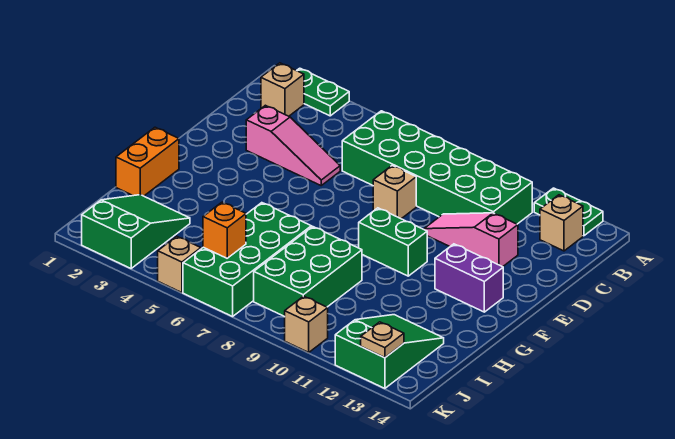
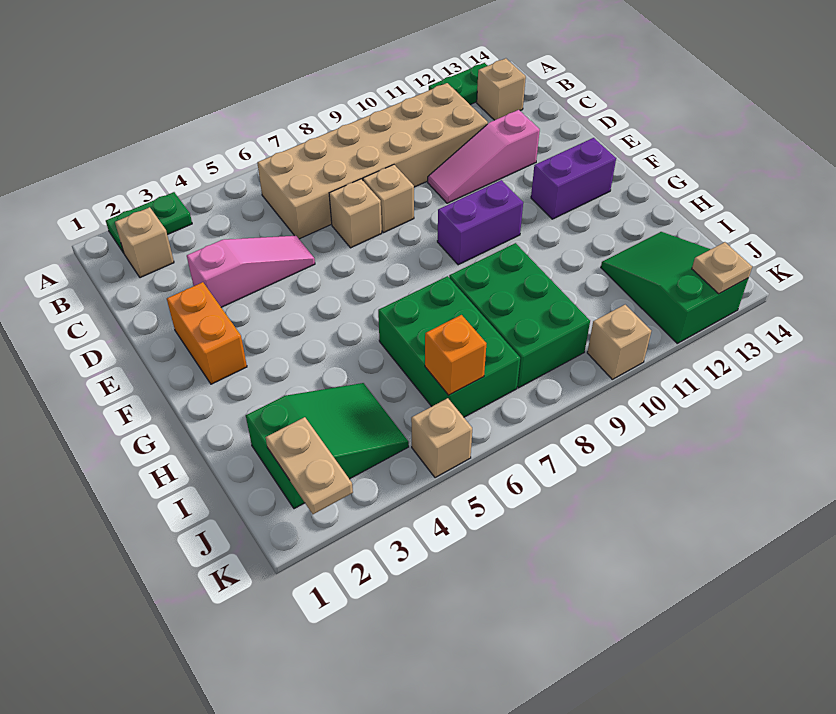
green brick B6:C11 level 1 -> tan brick B6:C11 level 1
none -> tan brick D7 level 1
green brick F9:F10 level 1 -> purple brick F9:F10 level 1
orange brick G1:H1 level 1 -> orange brick E2:F2 level 1
green brick H6:K7 level 1 -> green brick H6:J7 level 1
green slope I2:K3 level 1 top K -> green slope I2:J4 level 1 top 2
none -> tan plate J2:K2 level 2

